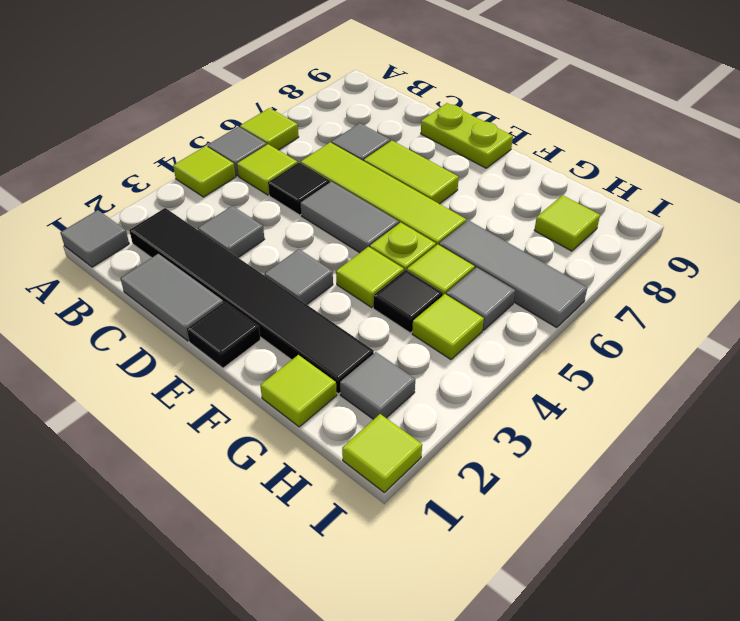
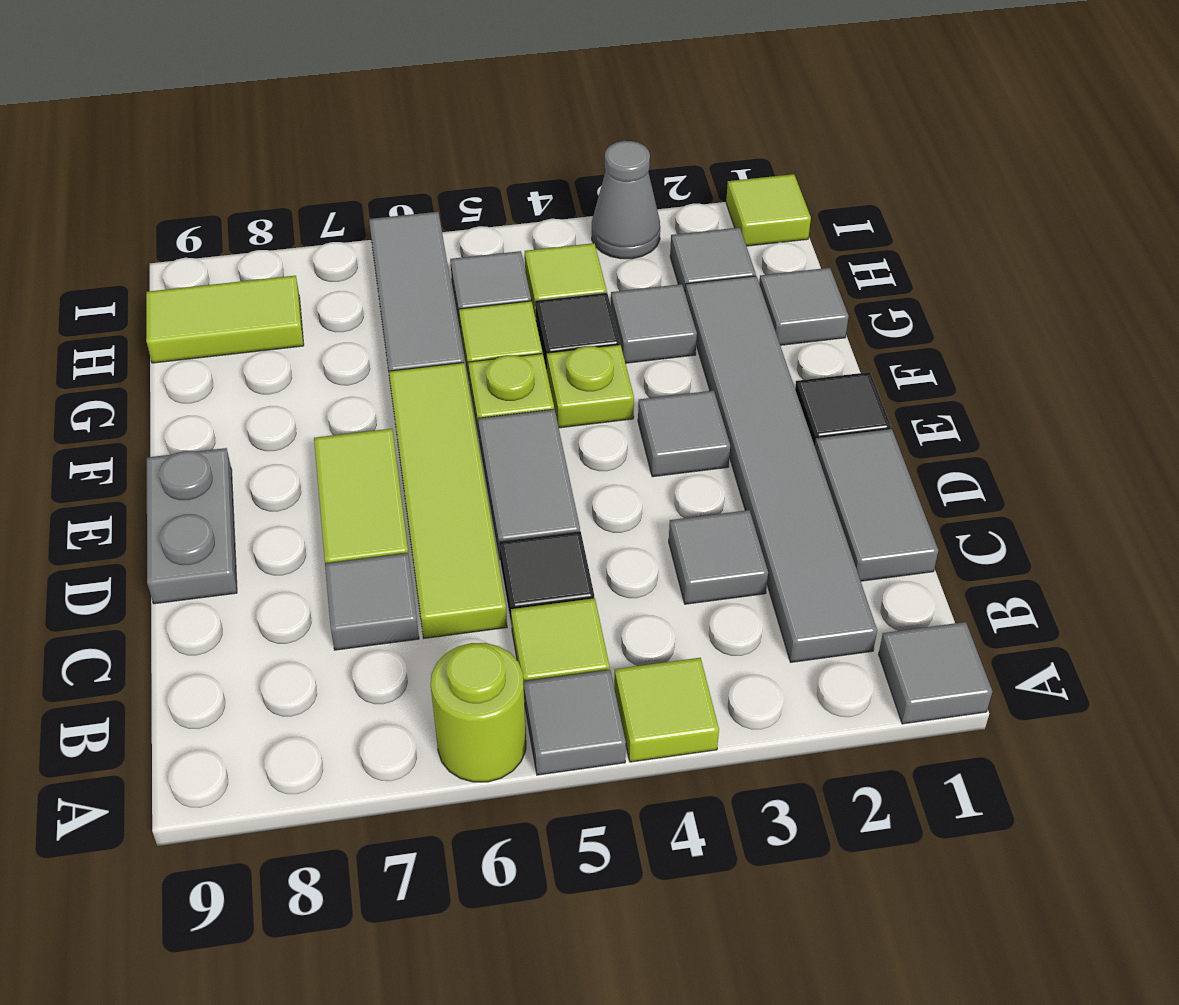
lime tile A6 level 1 -> lime round brick A6 level 1
black tile B2:G2 level 1 -> grey tile B2:G2 level 1
lime plate D9:E9 level 1 -> grey plate D9:E9 level 1
lime tile F4 level 1 -> lime plate F4 level 1
lime tile G1 level 1 -> grey tile G1 level 1
none -> grey tile G3 level 1
lime tile H8 level 1 -> lime tile H8:H9 level 1
none -> grey cone I3 level 1

